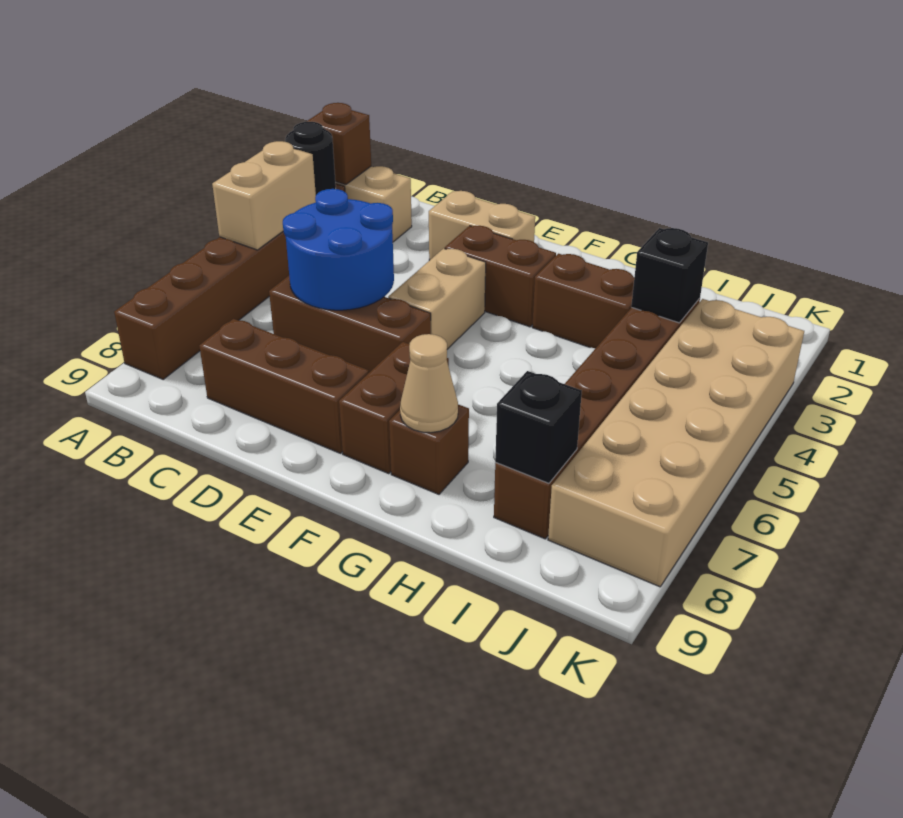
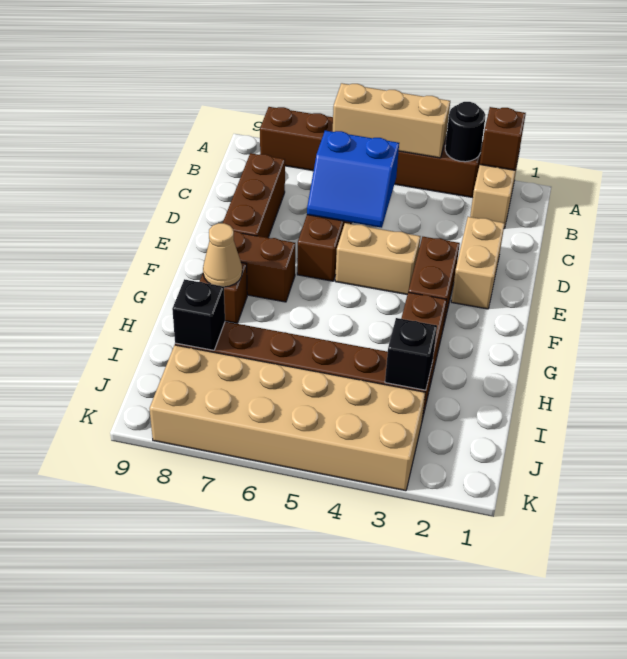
tan brick A4:A5 level 2 -> tan brick A4:A6 level 2
blue round brick C5:D6 level 2 -> blue slope C5:D6 level 2 top C

